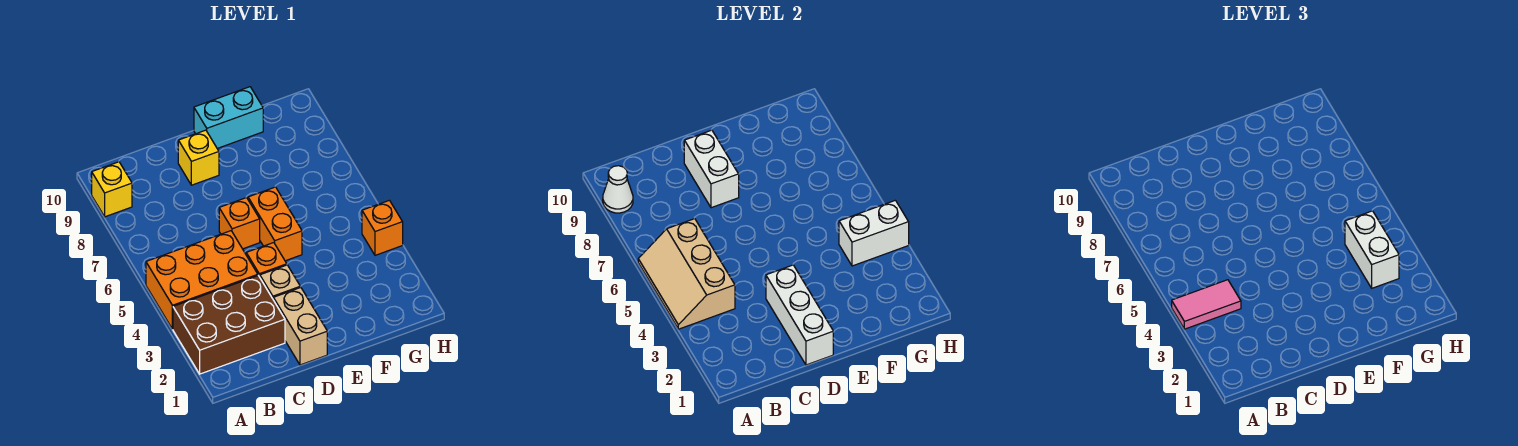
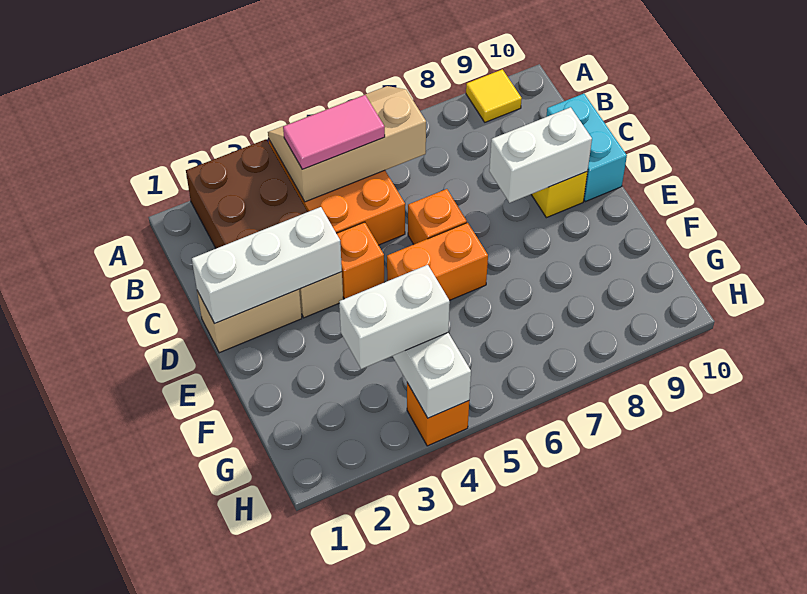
pink tile A4:B4 level 3 -> pink tile B4:B5 level 3
yellow brick A9 level 1 -> yellow tile A9 level 1
white cone A9 level 2 -> none
cyan brick E10:F10 level 1 -> cyan brick C10:D10 level 1

